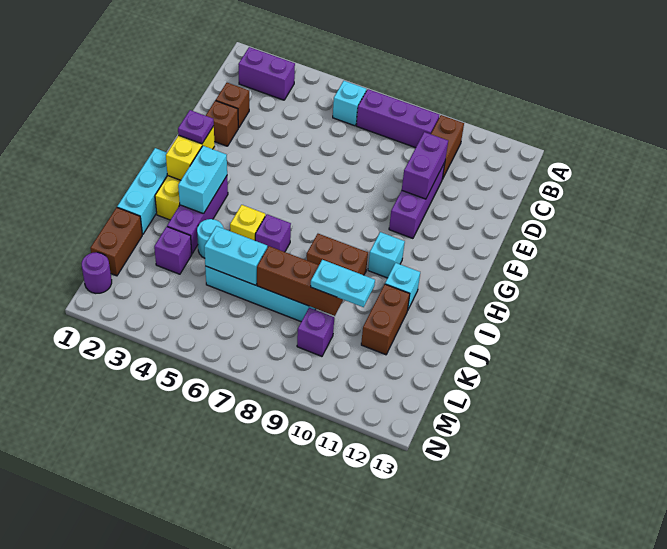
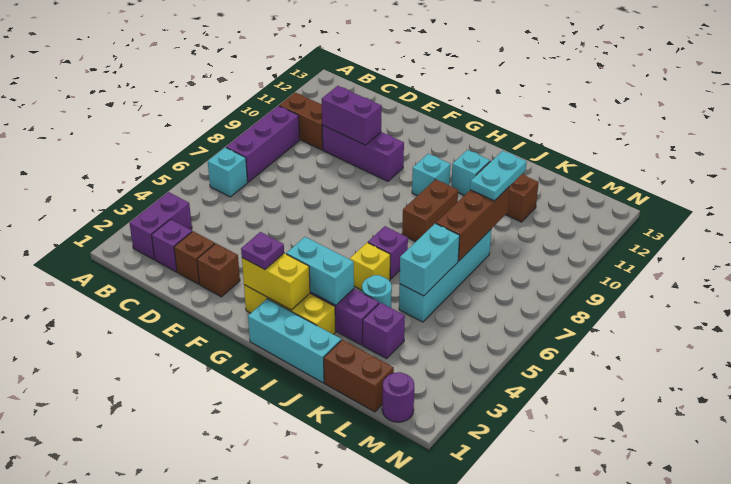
purple brick L9 level 1 -> purple brick C2 level 1

